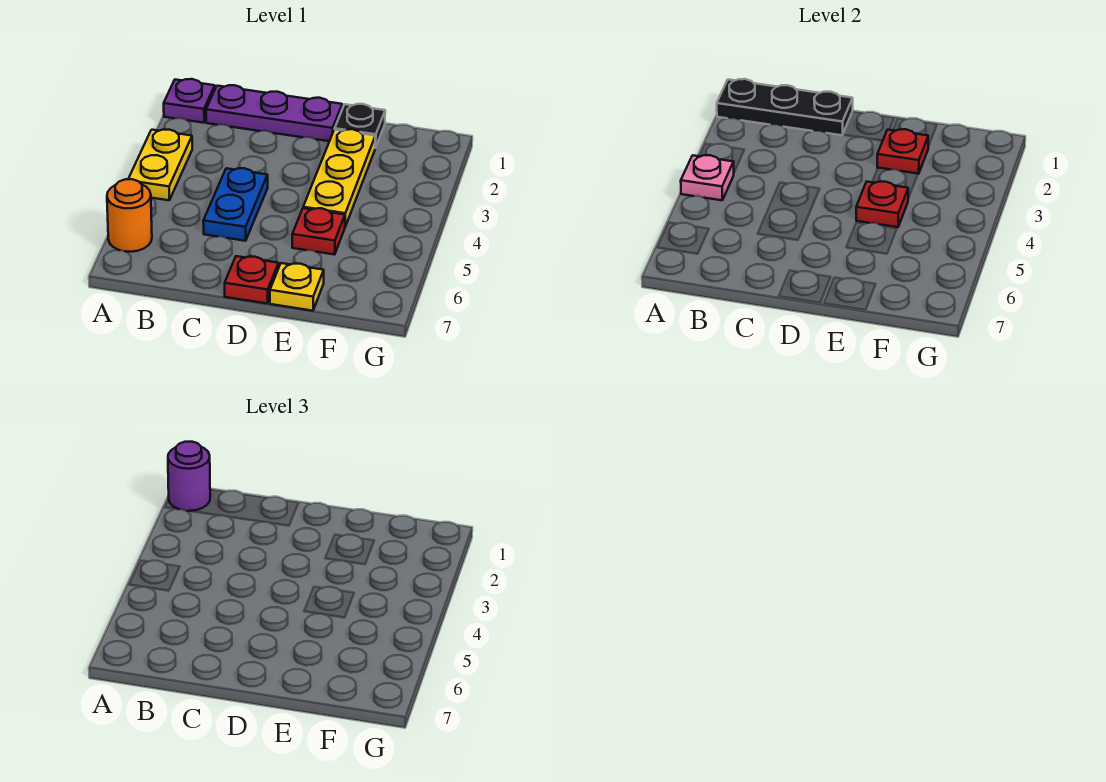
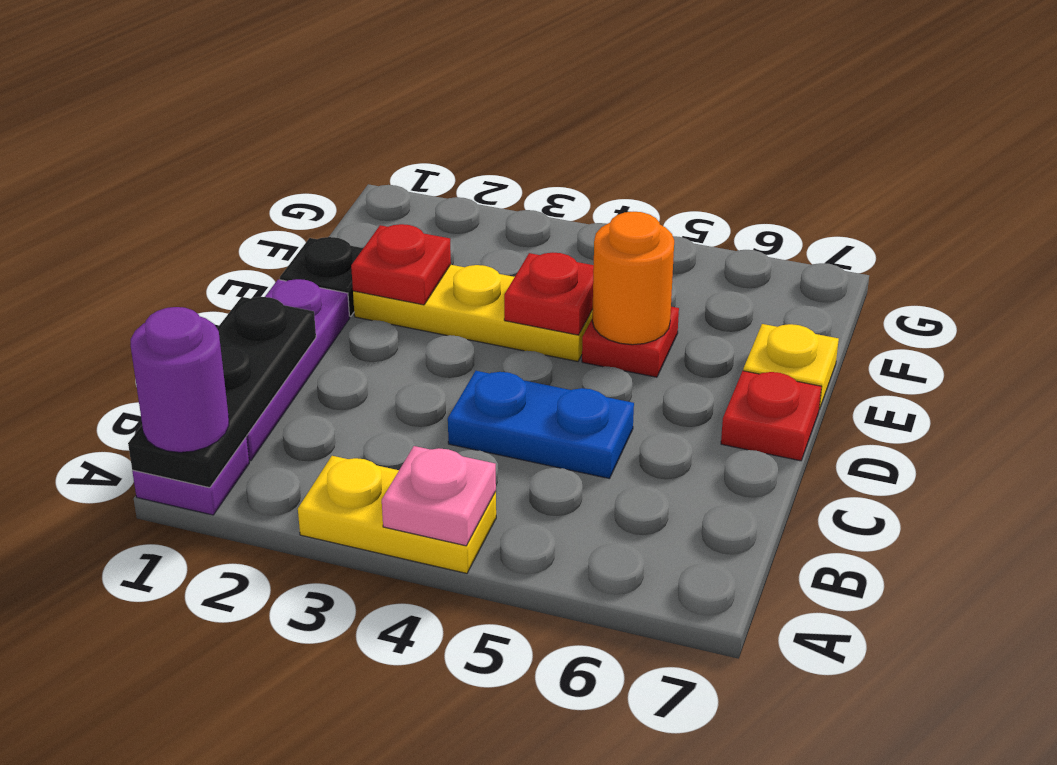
orange round brick A6 level 1 -> orange round brick E5 level 2

